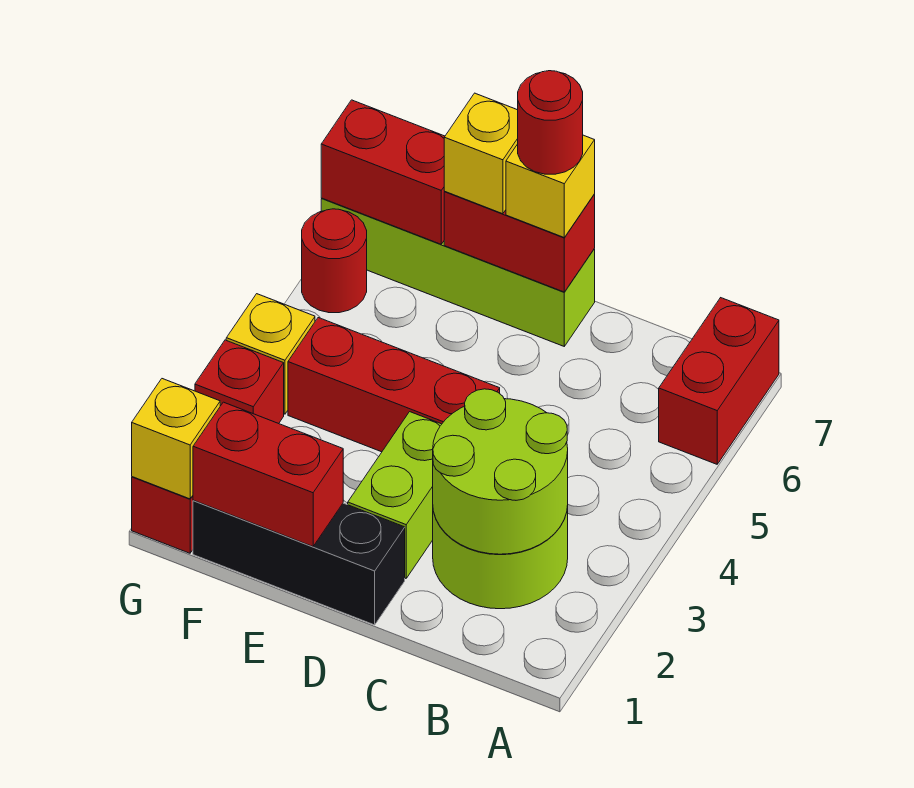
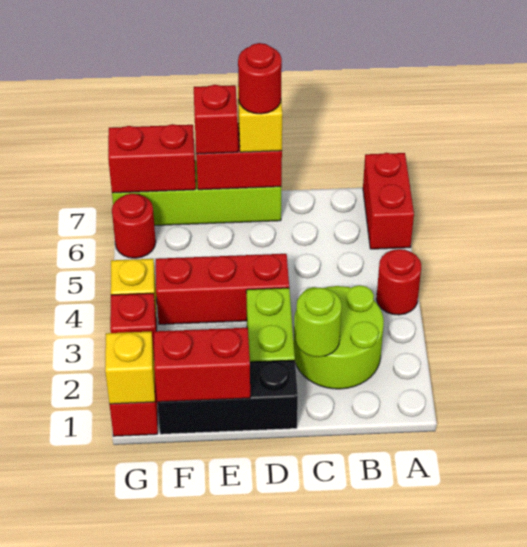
none -> red round brick A4 level 1
lime round brick B2:C3 level 2 -> lime round brick C2 level 2
yellow brick E7 level 3 -> red brick E7 level 3

